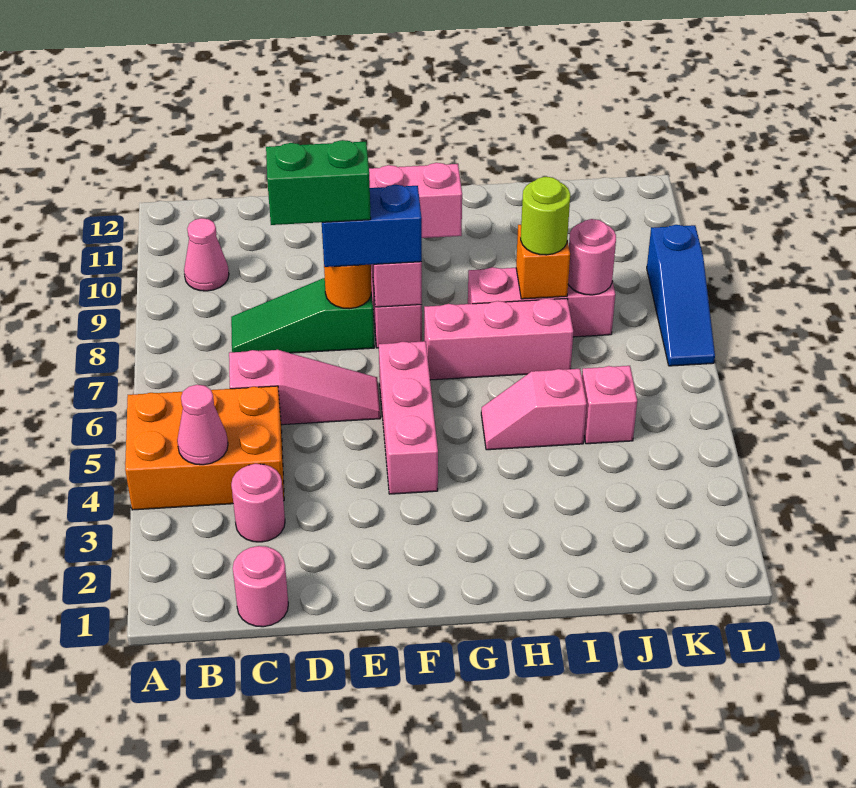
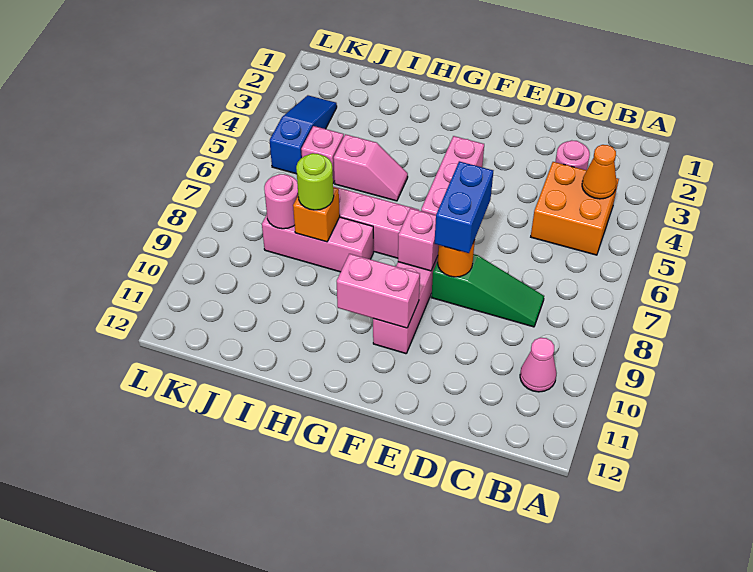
orange brick A4:C5 level 1 -> orange brick B4:C5 level 1
pink cone B4 level 2 -> orange cone B4 level 2
pink round brick C1 level 1 -> none
pink slope C6:E6 level 1 top C -> none
green brick D8:E8 level 4 -> none
blue brick E8:F8 level 3 -> blue brick E7:E8 level 3
blue slope L7:L9 level 1 top 9 -> blue slope K3:K5 level 1 top 5

